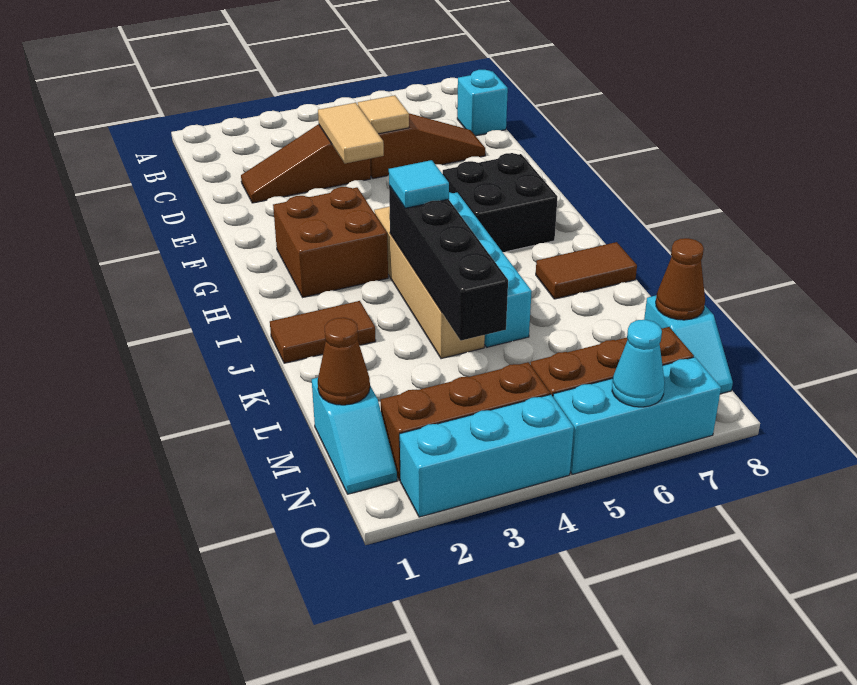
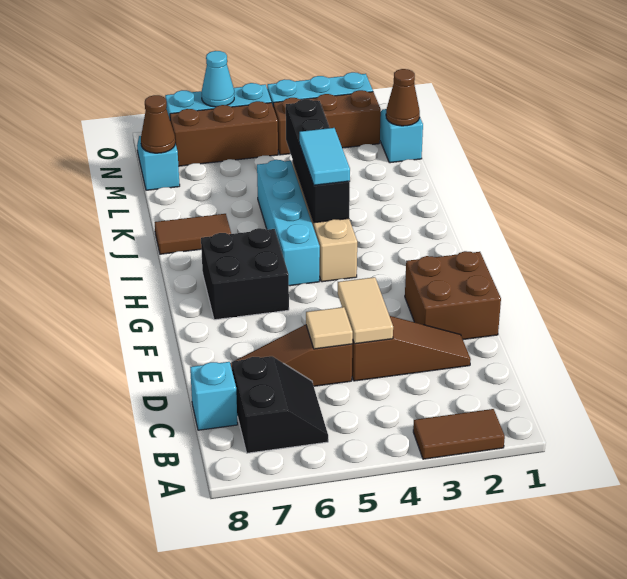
none -> black slope B6:C7 level 1 top 7
brown brick G2:H3 level 1 -> brown brick E1:F2 level 1
cyan tile I4 level 3 -> cyan tile I4:J4 level 3
brown tile J1:J2 level 1 -> brown tile A2:A3 level 1

